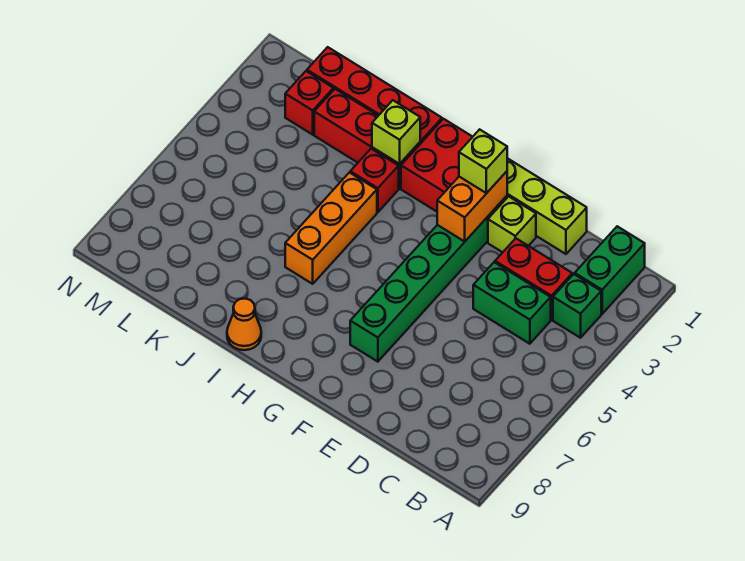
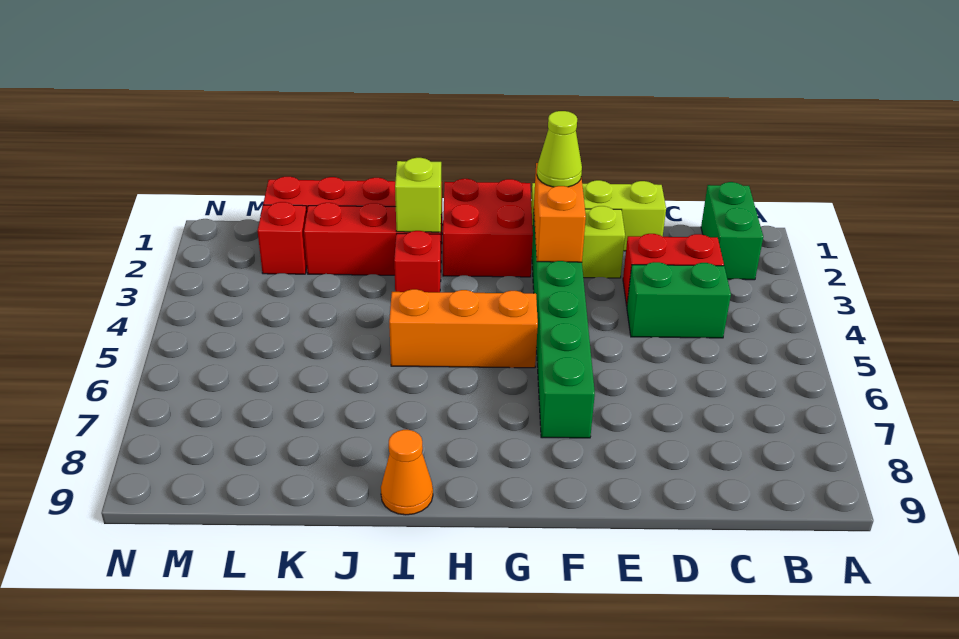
green brick B3 level 1 -> none
lime brick F2 level 3 -> lime cone F2 level 3
orange brick I4:I6 level 1 -> orange brick G5:I5 level 1

